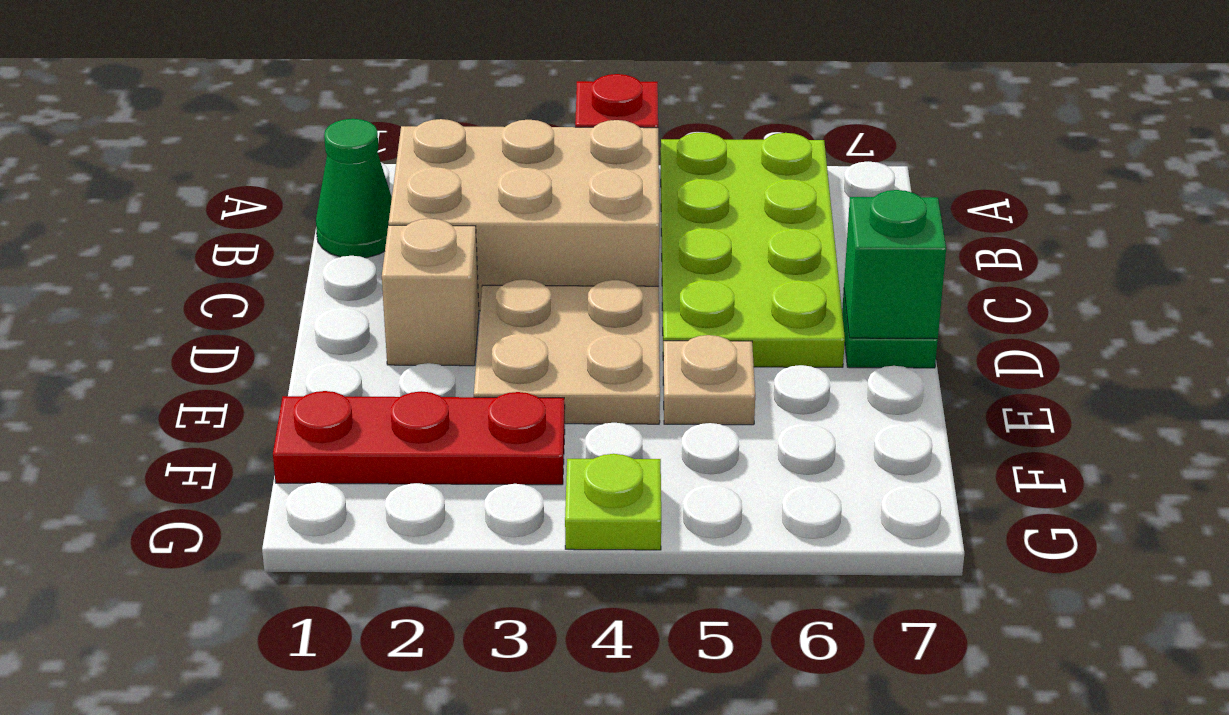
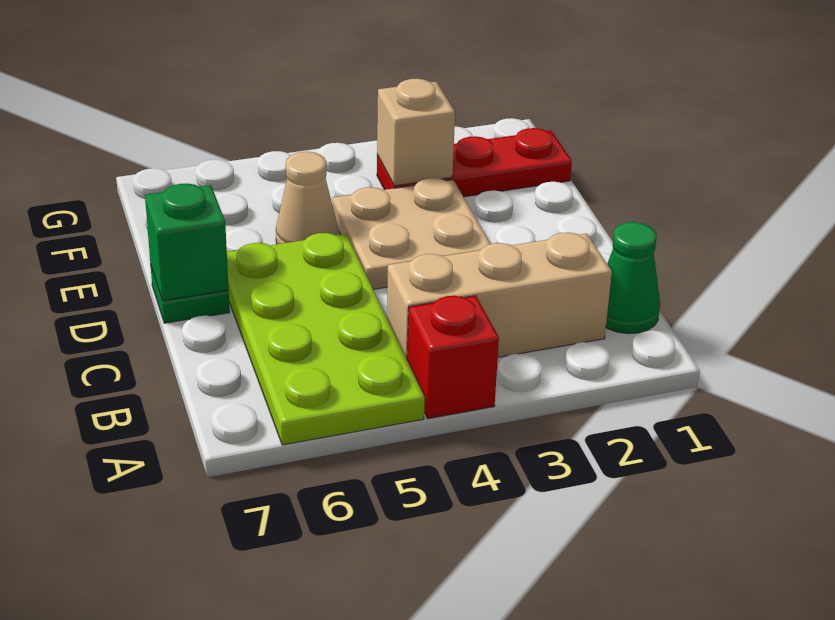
tan brick B2:C4 level 1 -> tan brick B2:B4 level 1
tan brick D2 level 1 -> tan brick F3 level 2
tan plate E5 level 1 -> tan cone E5 level 1
lime plate G4 level 1 -> none

